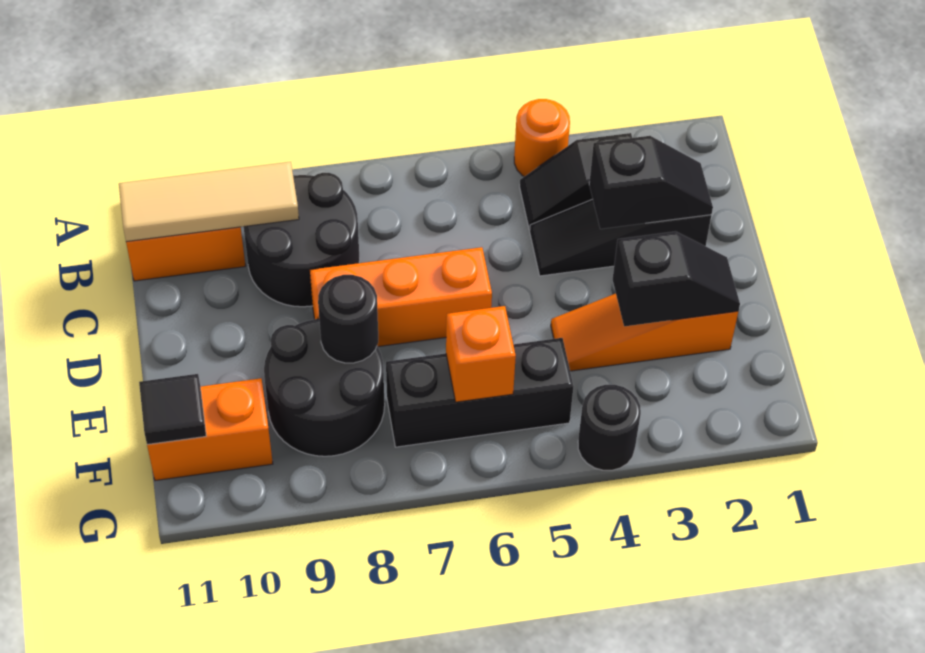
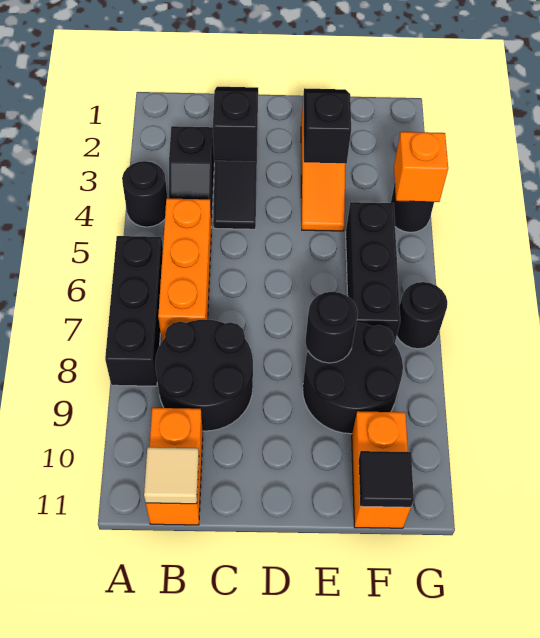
orange round brick A4 level 1 -> black round brick A4 level 1
none -> black brick A6:A8 level 1
tan tile B9:B11 level 2 -> tan tile B11 level 2
orange brick D6:D8 level 1 -> orange brick B5:B7 level 1
orange brick F6 level 2 -> orange brick G4 level 2
none -> black round brick G7 level 1

